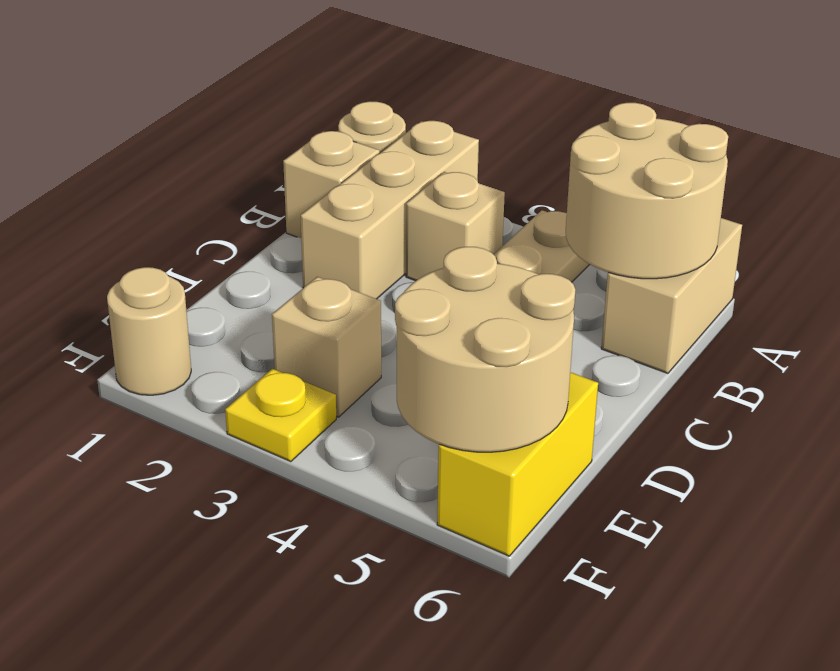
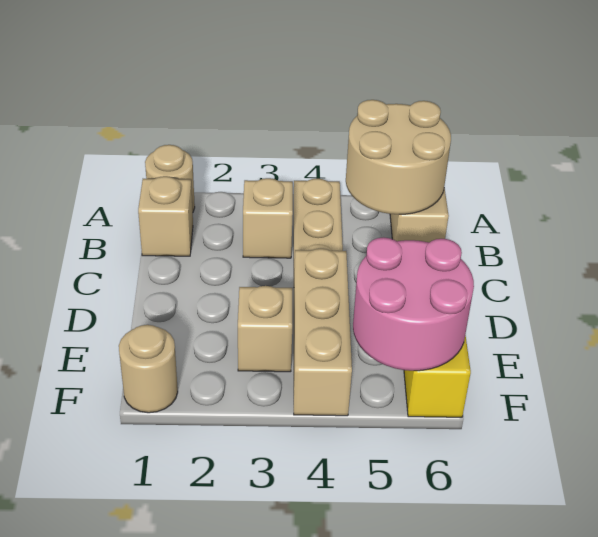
tan brick A2:C2 level 1 -> tan brick D4:F4 level 1
tan round brick E5:F6 level 2 -> pink round brick E5:F6 level 2
yellow plate F3 level 1 -> none

